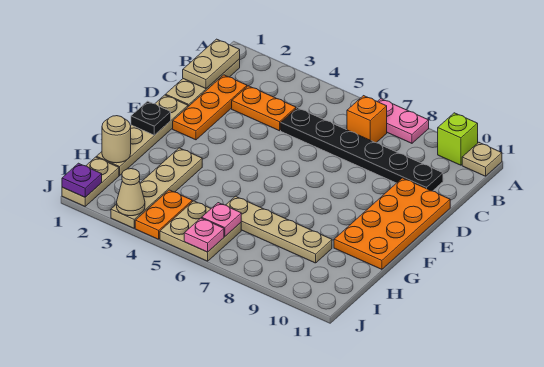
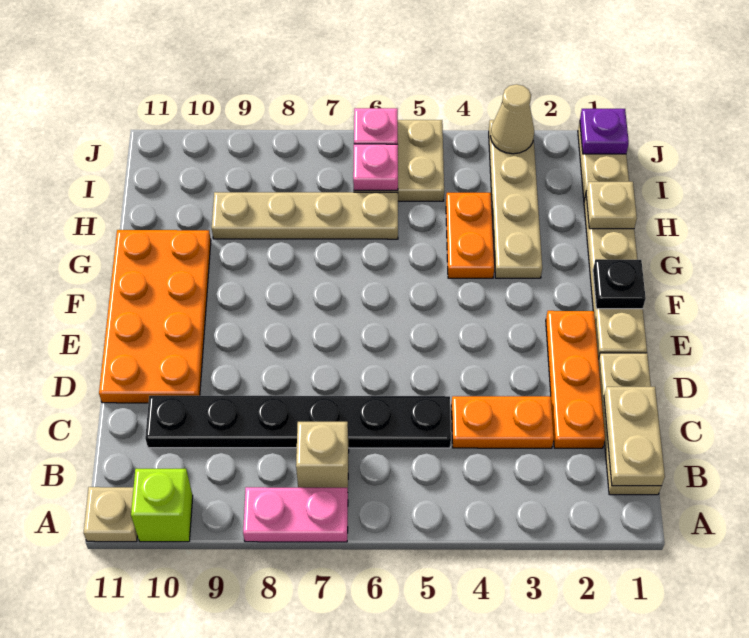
orange brick B7 level 1 -> tan brick B7 level 1
tan round brick H1 level 2 -> tan plate H1 level 2
orange plate I4:J4 level 1 -> orange plate G4:H4 level 1

